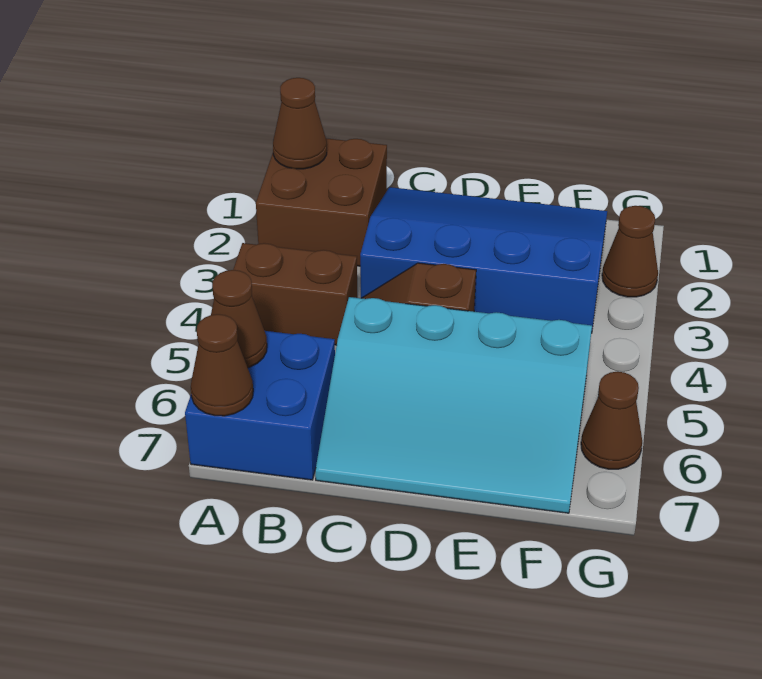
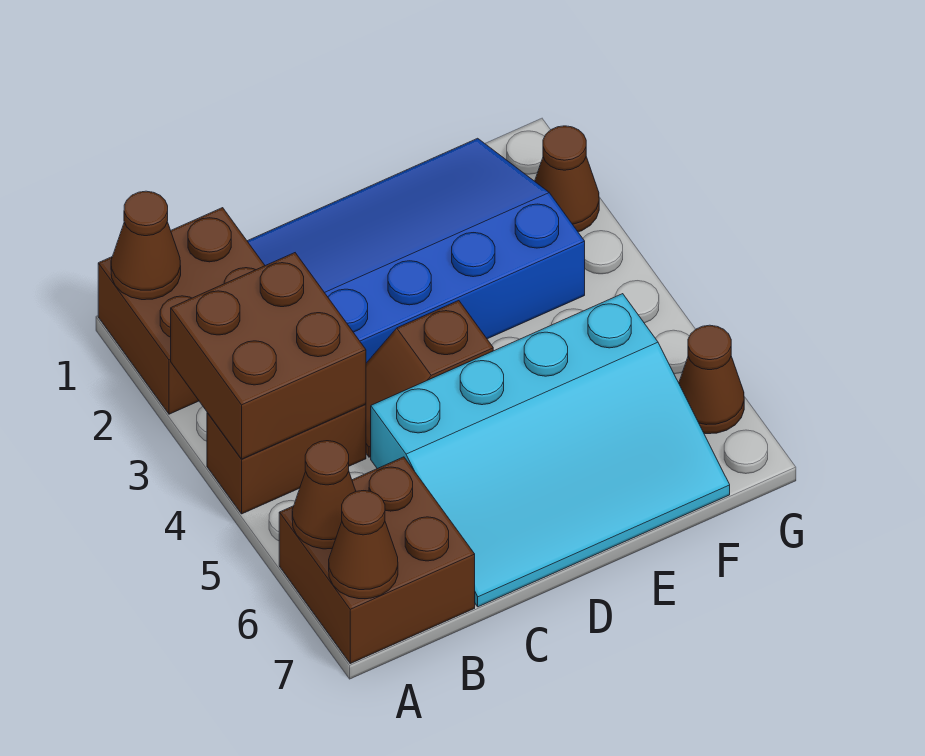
none -> brown brick A3:B4 level 2
blue brick A6:B7 level 1 -> brown brick A6:B7 level 1

